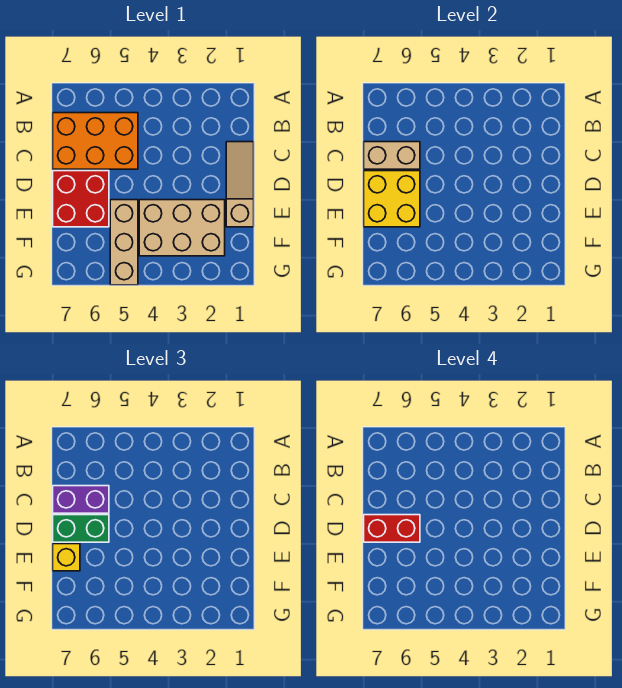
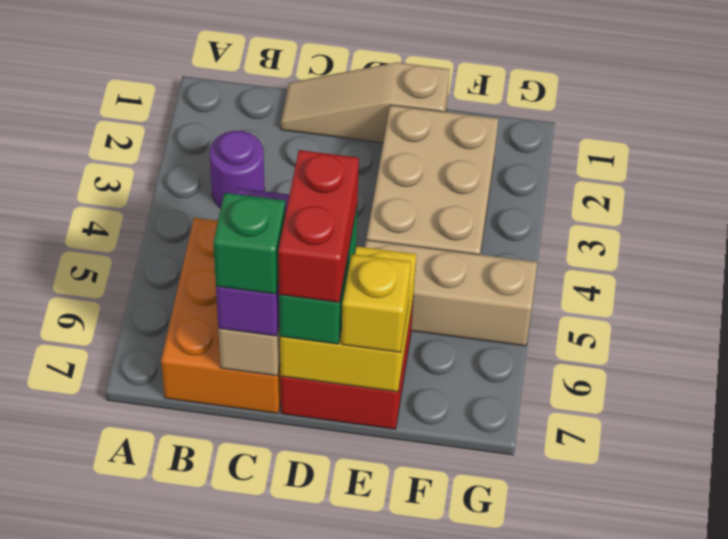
none -> purple round brick B3 level 1
none -> green brick C7 level 4

